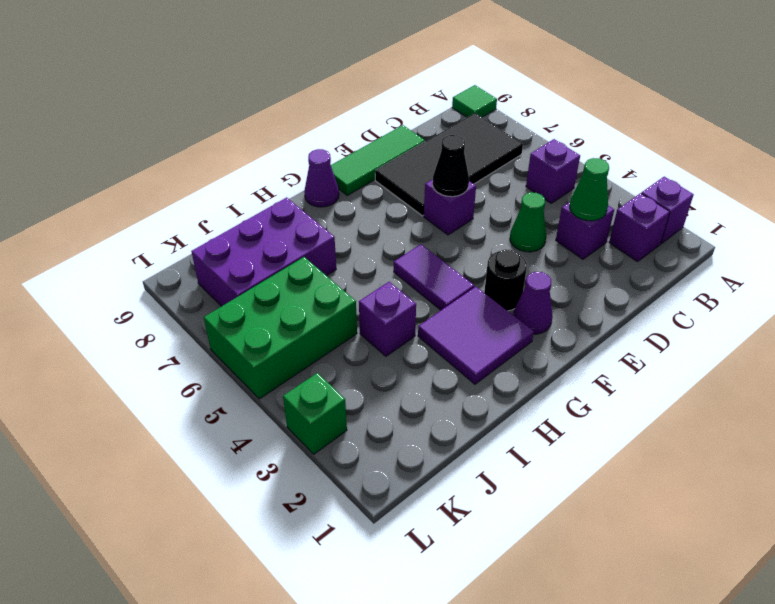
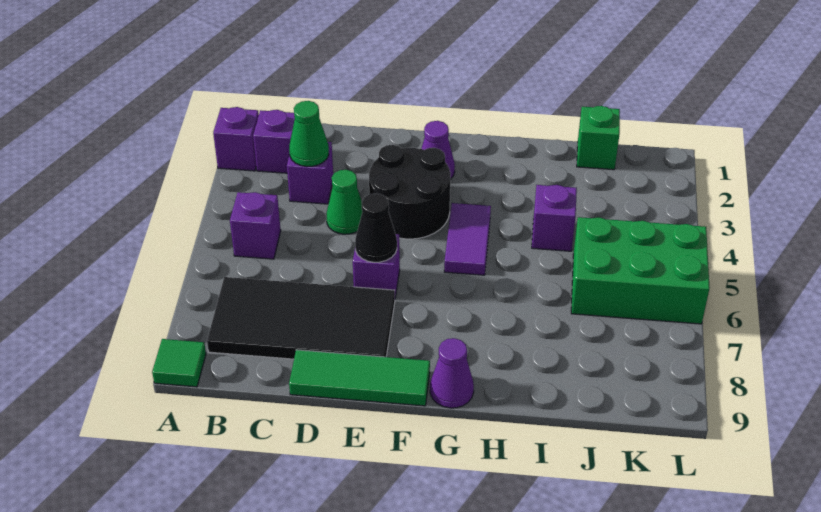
black round brick F3 level 1 -> black round brick E3:F4 level 1
purple tile G2:H3 level 1 -> none
purple brick I7:K8 level 1 -> none
green brick L3 level 1 -> green brick J1 level 1

